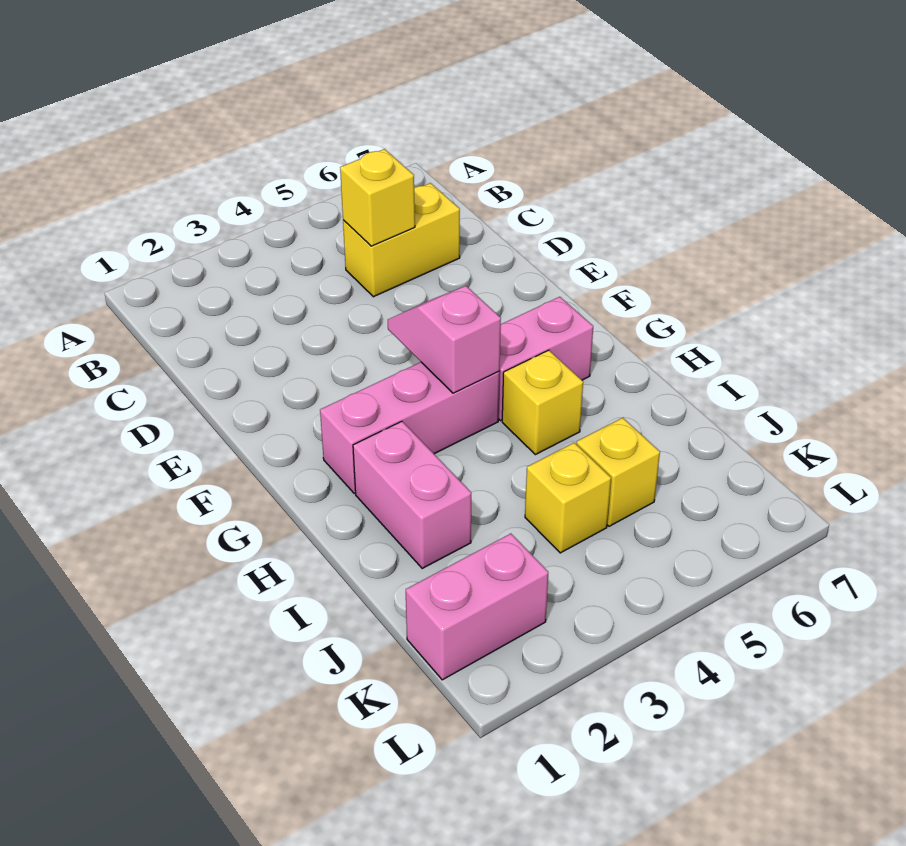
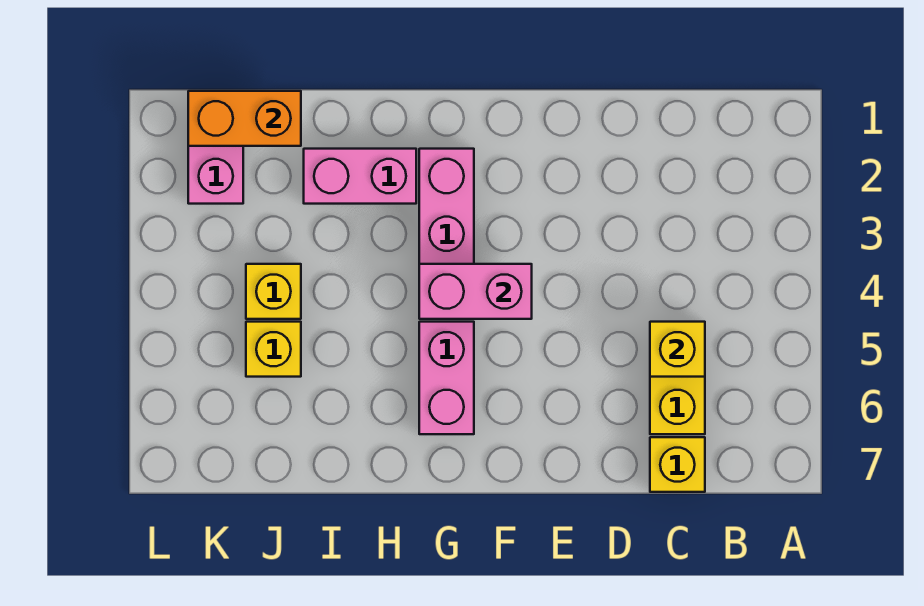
pink slope F4:G4 level 2 top G -> pink brick F4:G4 level 2
yellow brick H5 level 1 -> yellow brick C7 level 1
none -> orange brick J1:K1 level 2

